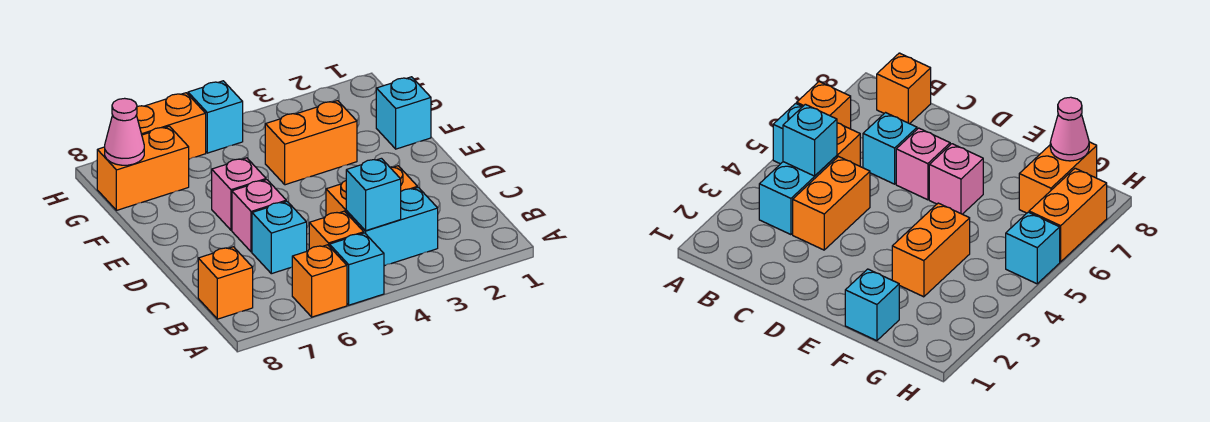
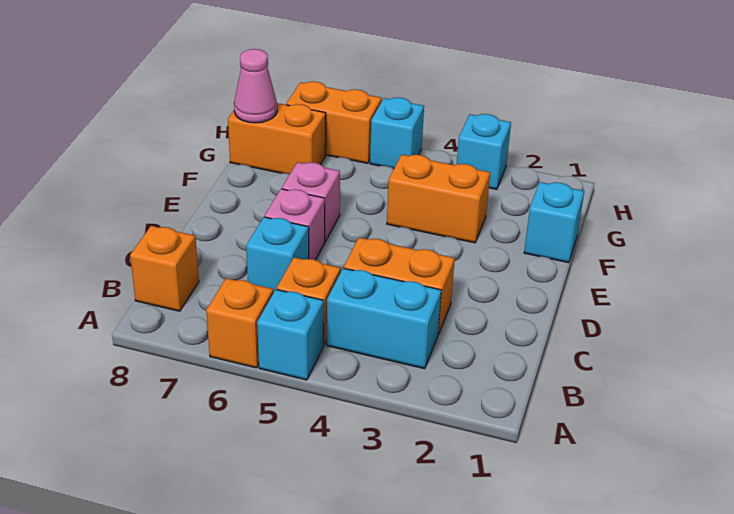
cyan brick B4 level 2 -> cyan brick H3 level 1

